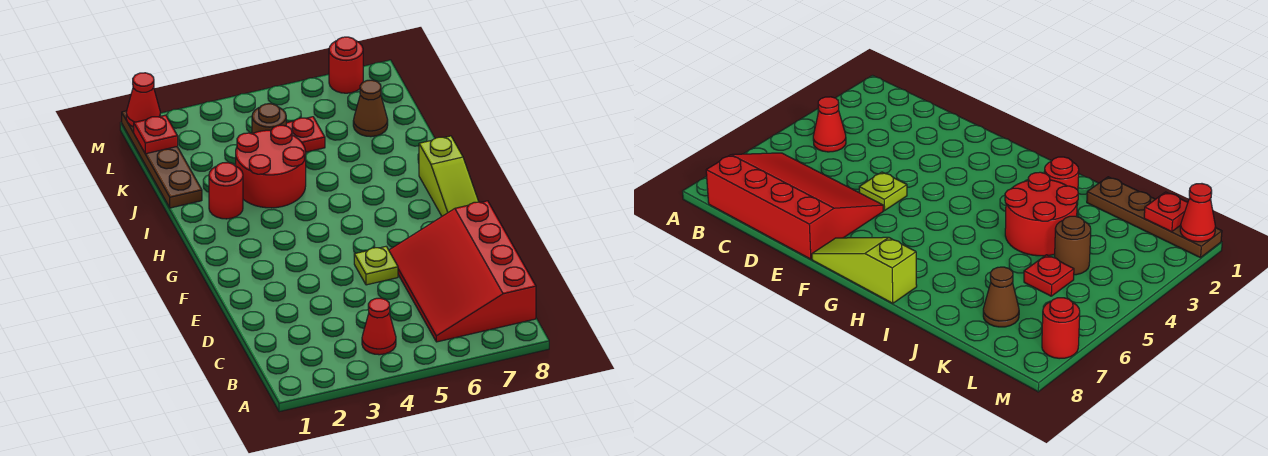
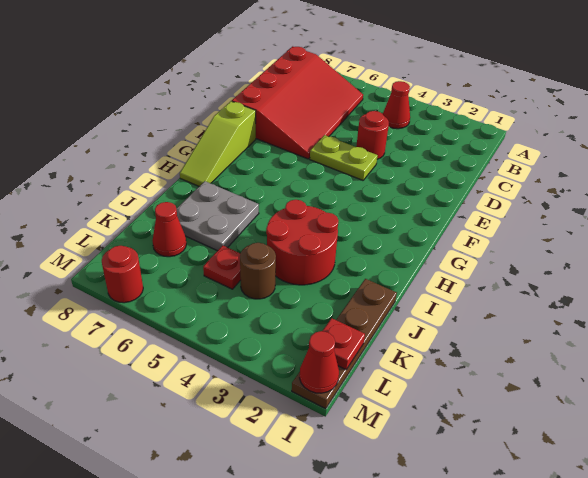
lime plate E5 level 1 -> lime plate E4:E5 level 1
lime slope F8:H8 level 1 top H -> lime slope F8:H8 level 1 top F
red round brick I2 level 1 -> red round brick D4 level 1
none -> grey plate I6:J7 level 1
brown cone K7 level 1 -> red cone K7 level 1

